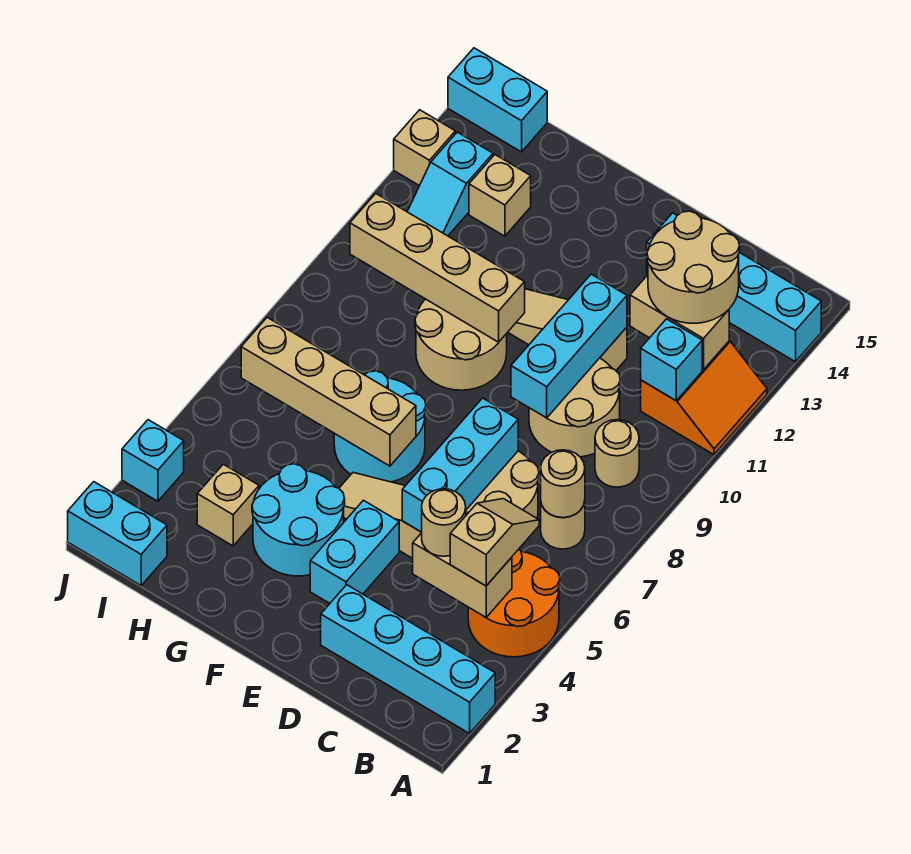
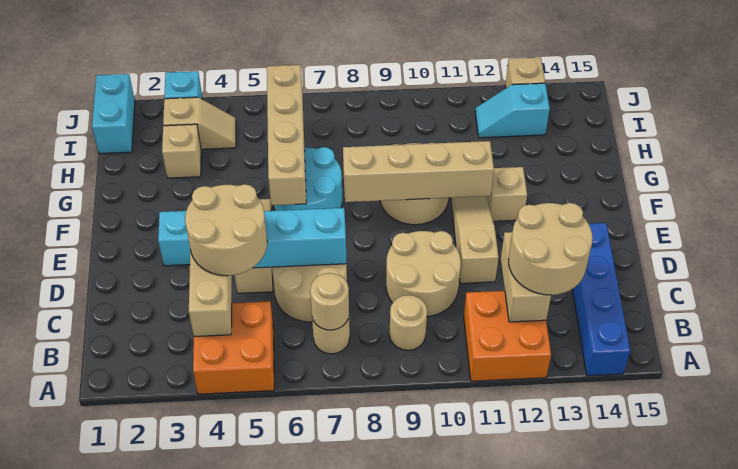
cyan brick A2:D2 level 1 -> none
orange round brick A4:B5 level 1 -> orange brick A4:B5 level 1
orange slope A11:B12 level 1 top B -> orange brick A11:B12 level 1
cyan brick A14:D14 level 1 -> blue brick A14:D14 level 1
tan slope B4:B5 level 3 top 4 -> tan slope I3:I4 level 1 top 3
cyan brick B11 level 2 -> none
tan round brick C4 level 3 -> tan round brick C4:D5 level 3
cyan brick D9:D11 level 2 -> none
cyan round brick F3:G4 level 1 -> none
tan brick F10:I10 level 2 -> tan brick F8:F11 level 2
tan brick H13 level 1 -> tan brick F12 level 1
cyan brick I15:J15 level 1 -> none

